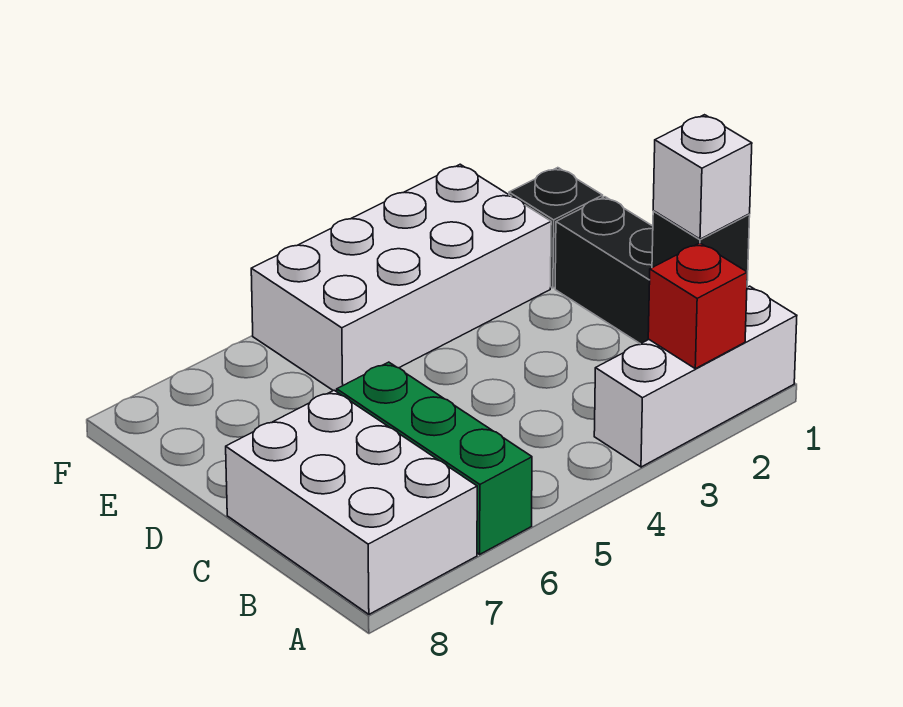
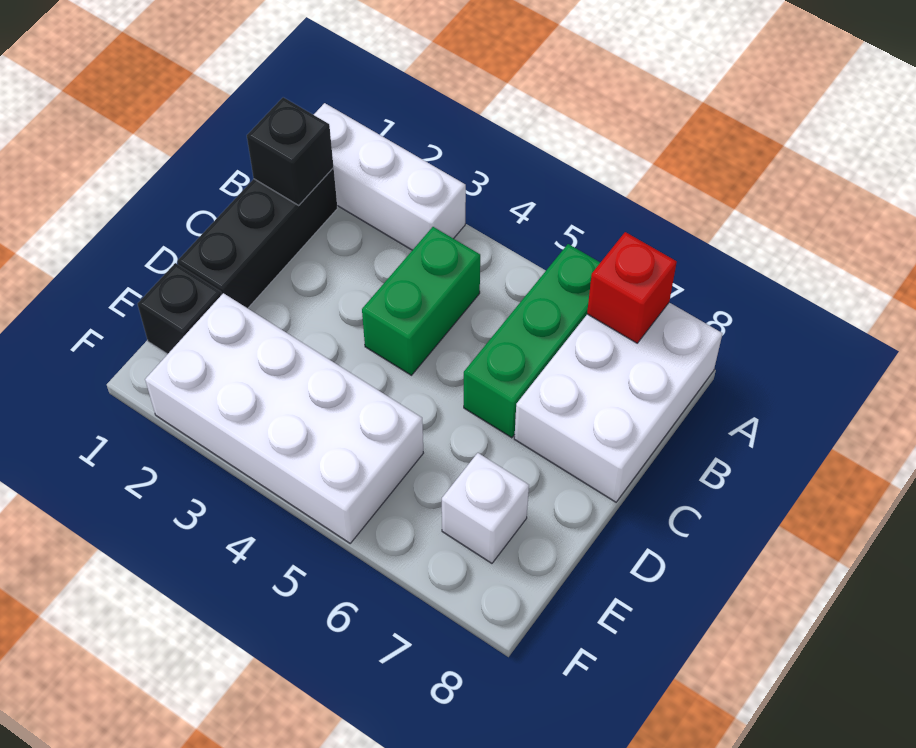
red brick A2 level 2 -> red brick A7 level 2
white brick B1 level 3 -> white brick E7 level 1
none -> green brick B4:C4 level 1

